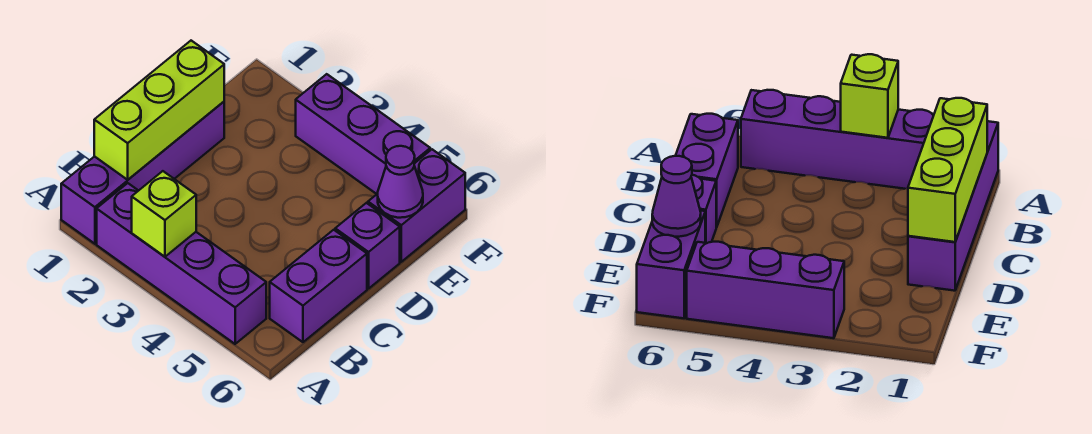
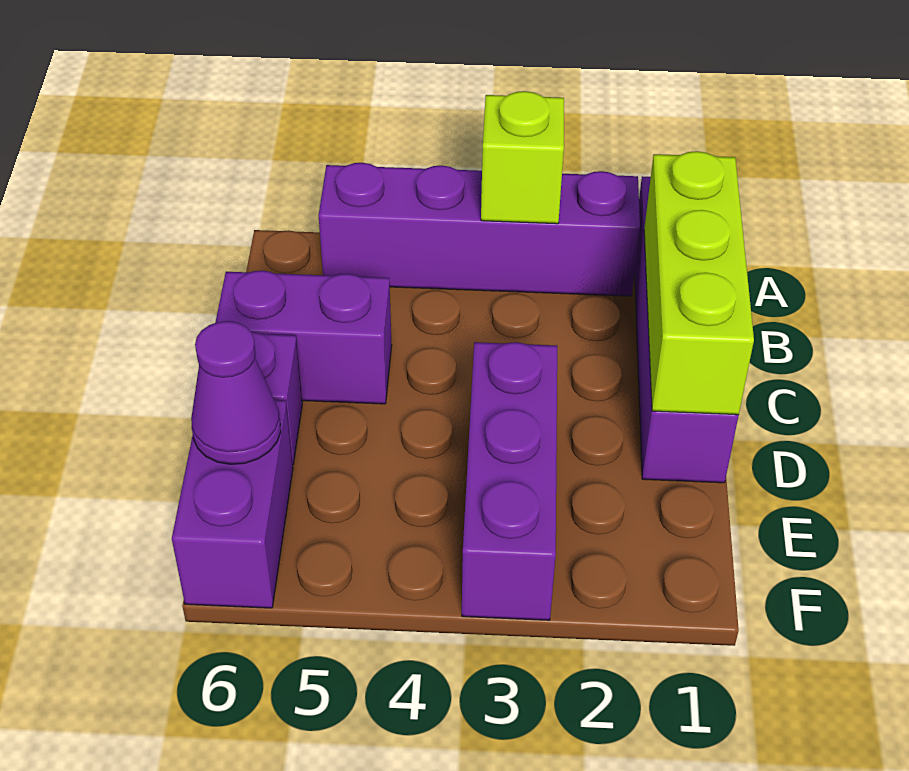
purple brick B6:C6 level 1 -> purple brick C5:C6 level 1
purple brick F3:F5 level 1 -> purple brick D3:F3 level 1

